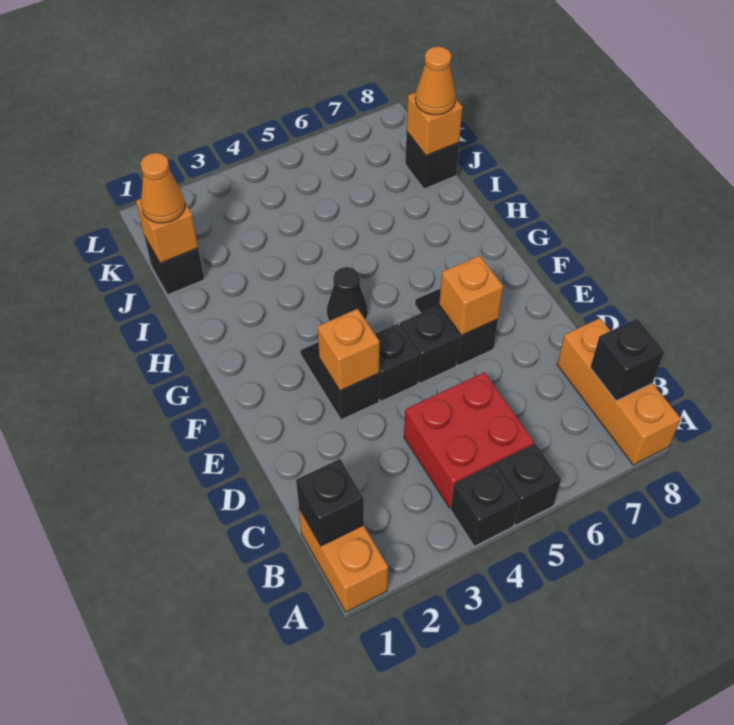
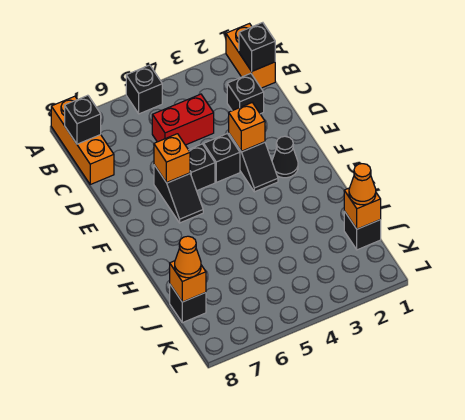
black brick A4 level 1 -> black brick C2 level 1
red brick B4:C5 level 1 -> red brick C4:C5 level 1
black cone G4 level 1 -> black cone F2 level 1

